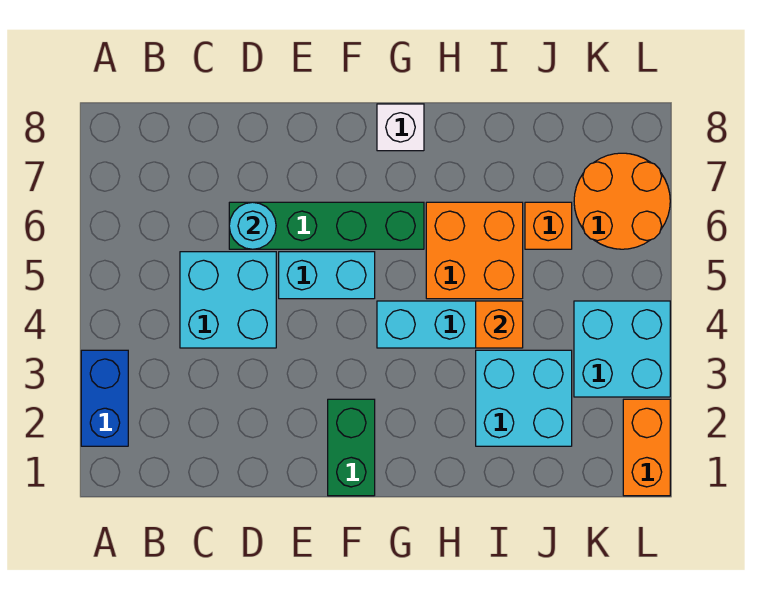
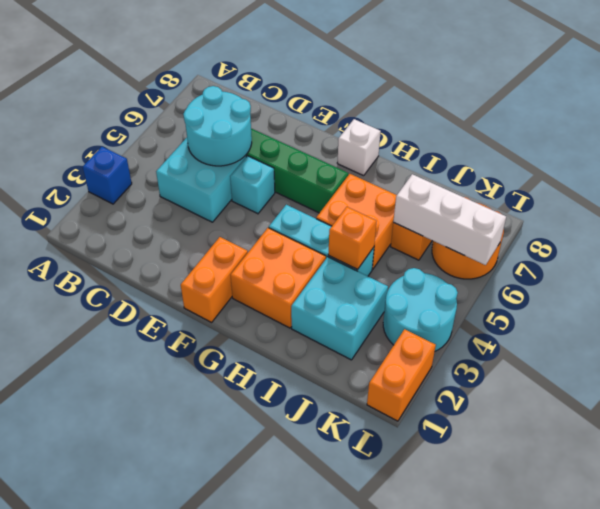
blue brick A2:A3 level 1 -> blue brick A3 level 1
cyan round brick D6 level 2 -> cyan round brick C5:D6 level 2
cyan brick E5:F5 level 1 -> cyan brick E5 level 1
green brick F1:F2 level 1 -> orange brick F1:F2 level 1
none -> orange brick G2:H3 level 1
none -> white brick J6:L6 level 2
cyan brick K3:L4 level 1 -> cyan round brick K3:L4 level 1

